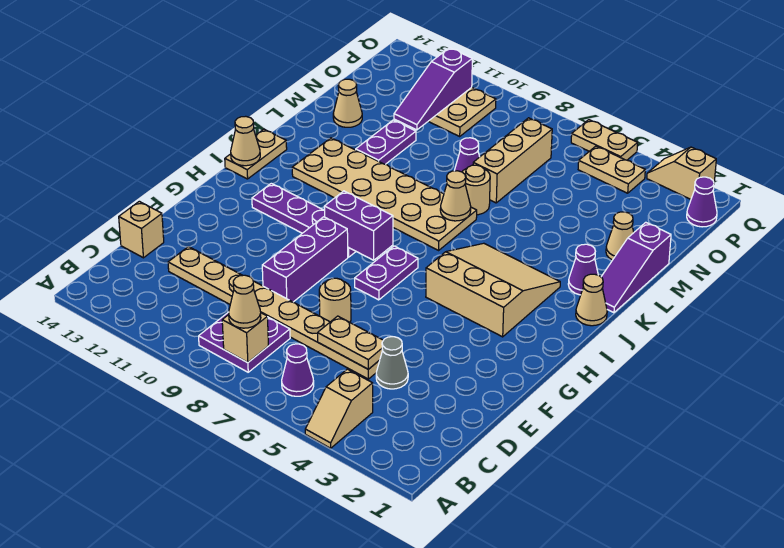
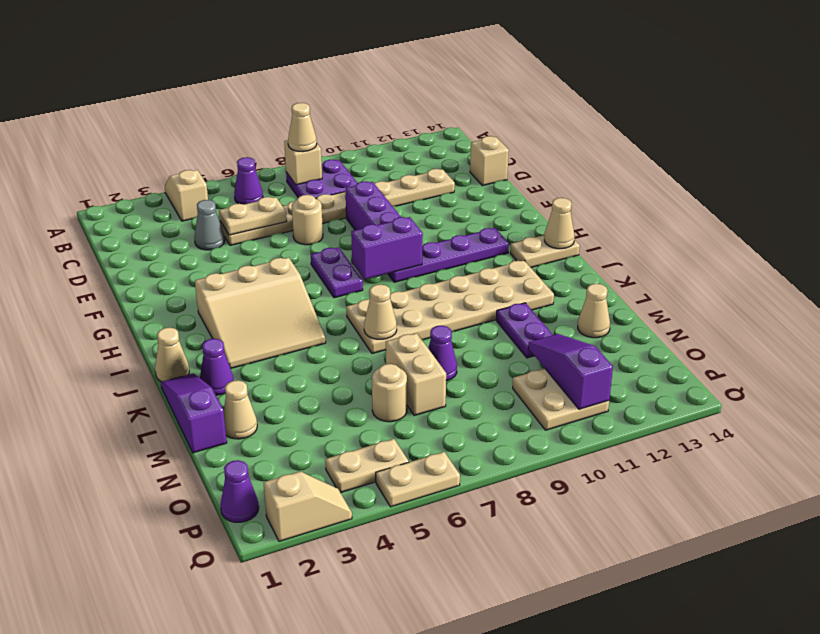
tan plate I14:J14 level 1 -> tan plate I13:I14 level 1
tan round brick L7 level 1 -> tan round brick N6 level 1
tan brick M7:O7 level 1 -> tan brick M7:N7 level 1

